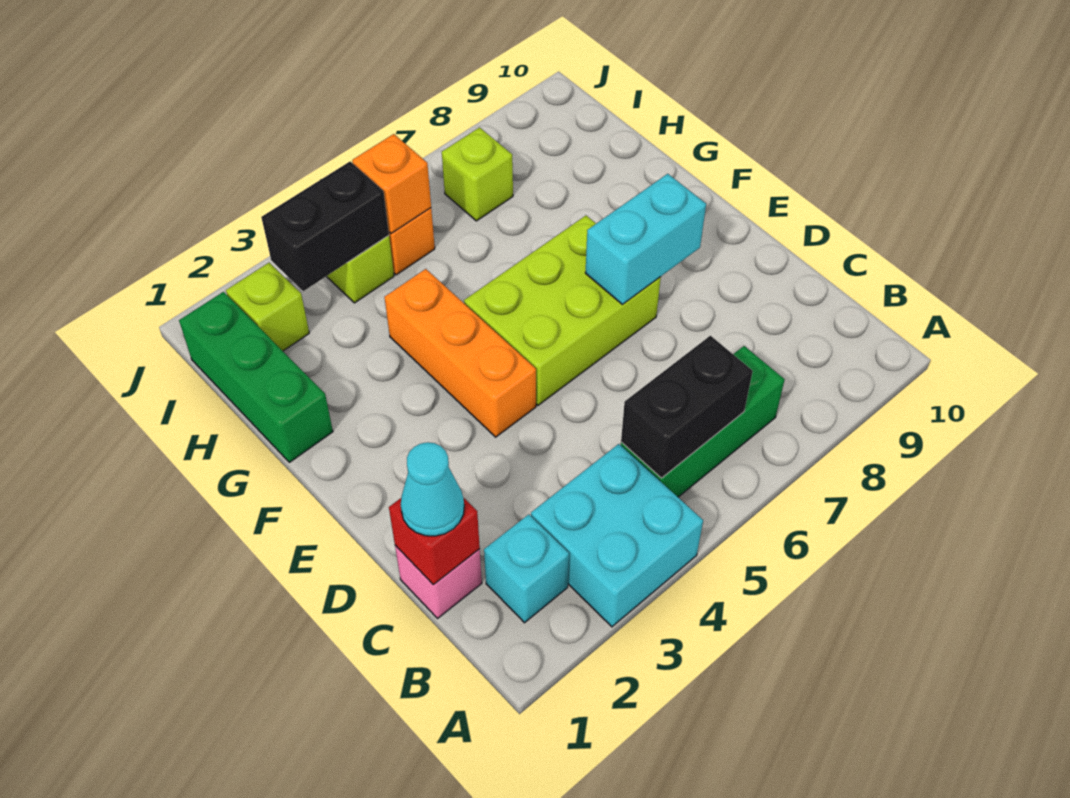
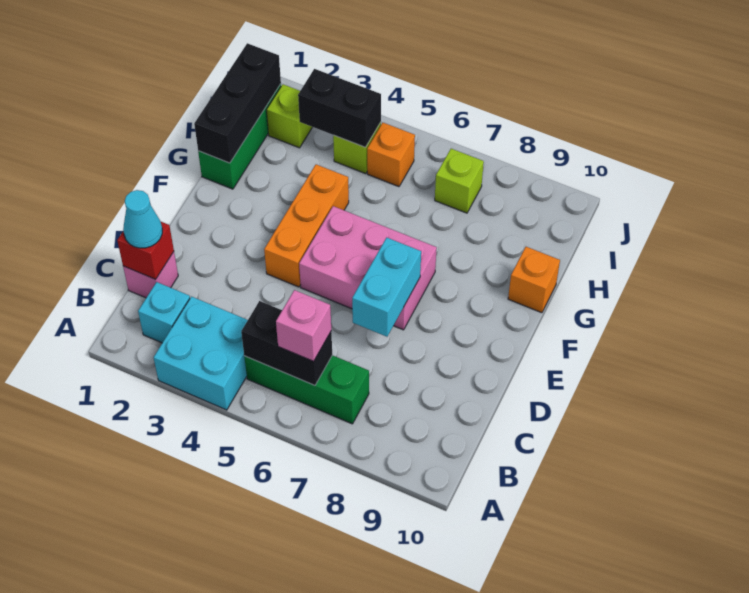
none -> pink brick B6 level 3
lime brick E5:F7 level 1 -> pink brick E5:F7 level 1
cyan brick E7:E8 level 2 -> cyan brick D7:E7 level 2
none -> black brick G1:I1 level 2
orange brick I5 level 2 -> orange brick G10 level 1

